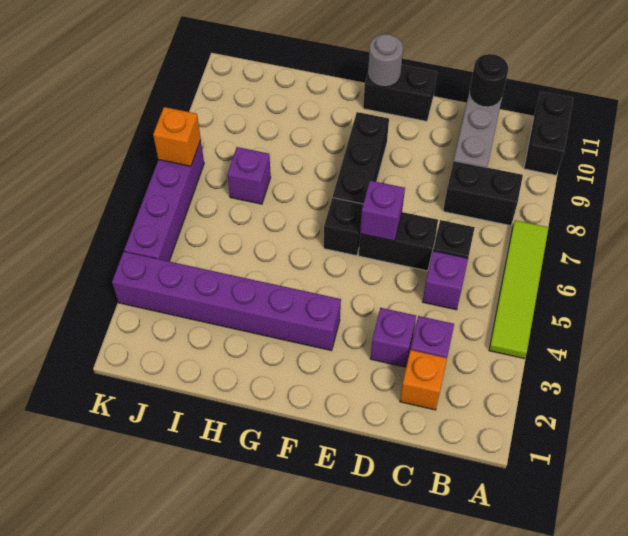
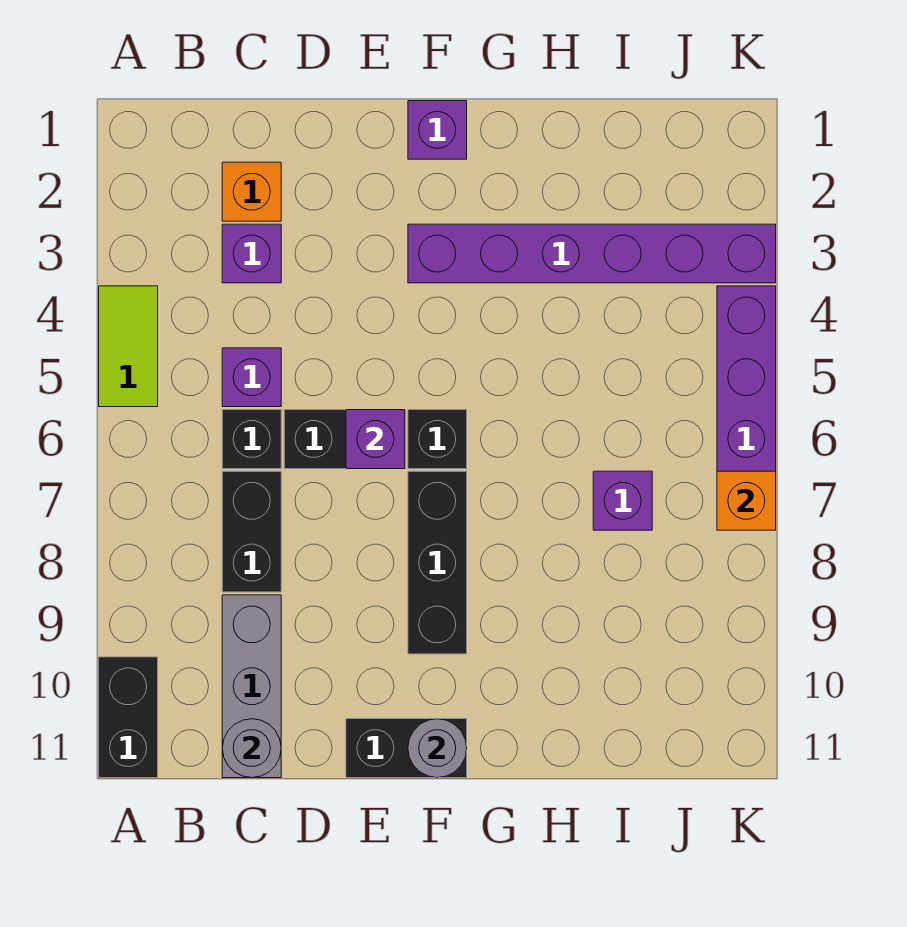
lime tile A4:A7 level 1 -> lime tile A4:A5 level 1
black brick B8:C8 level 1 -> black brick C7:C8 level 1
black round brick C11 level 2 -> grey round brick C11 level 2
purple brick D3 level 1 -> purple brick F1 level 1

